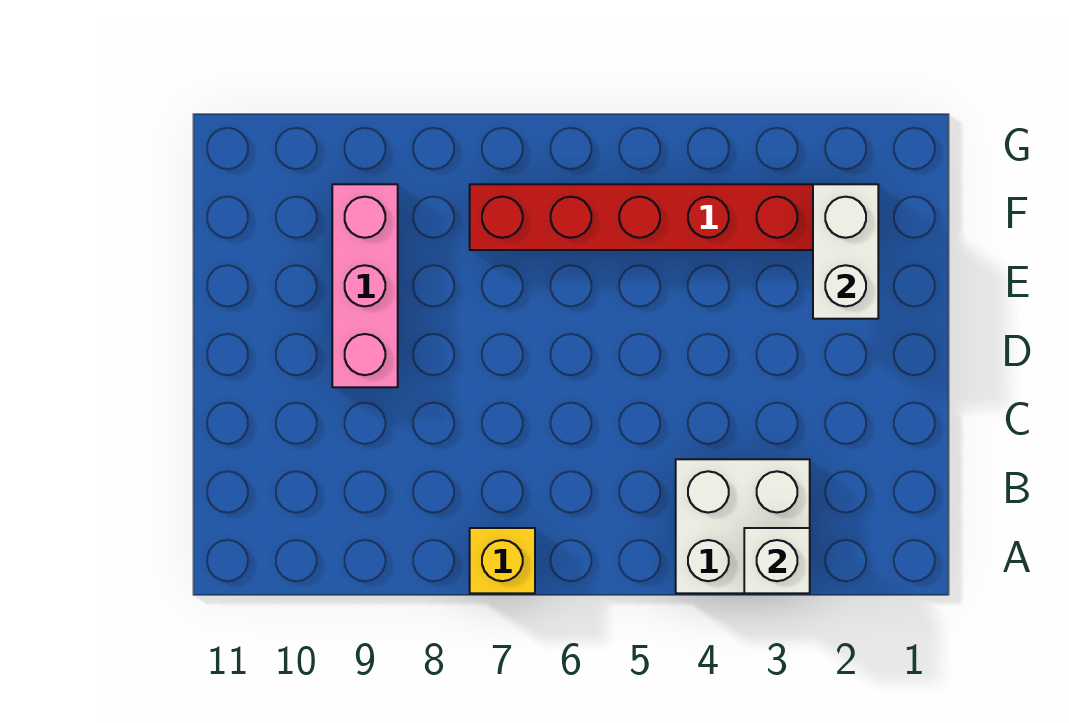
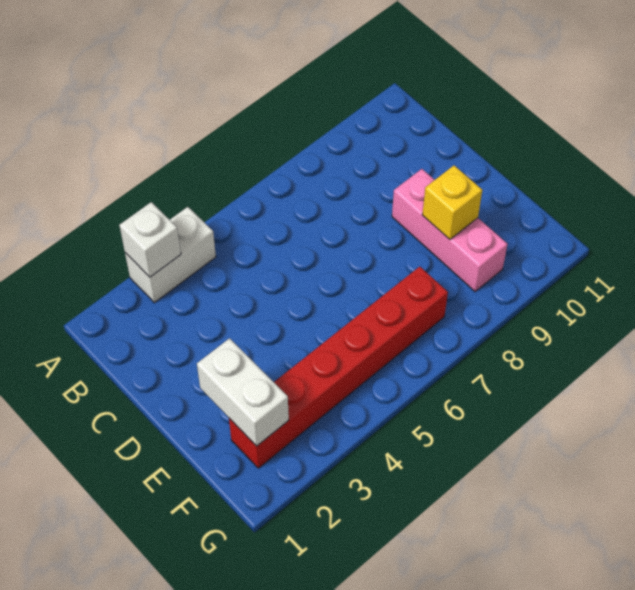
white brick A3:B4 level 1 -> white brick A3:A4 level 1
yellow brick A7 level 1 -> yellow brick E9 level 2

